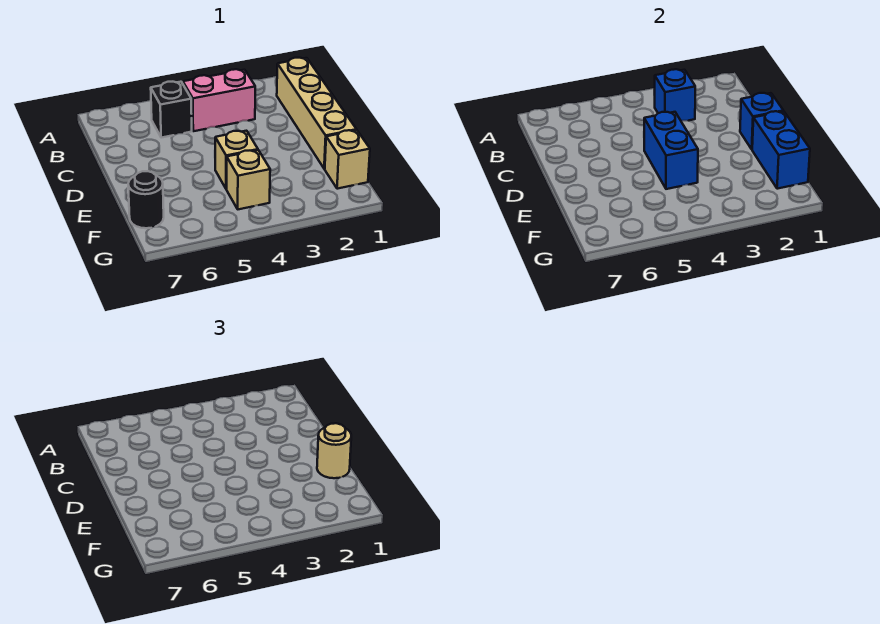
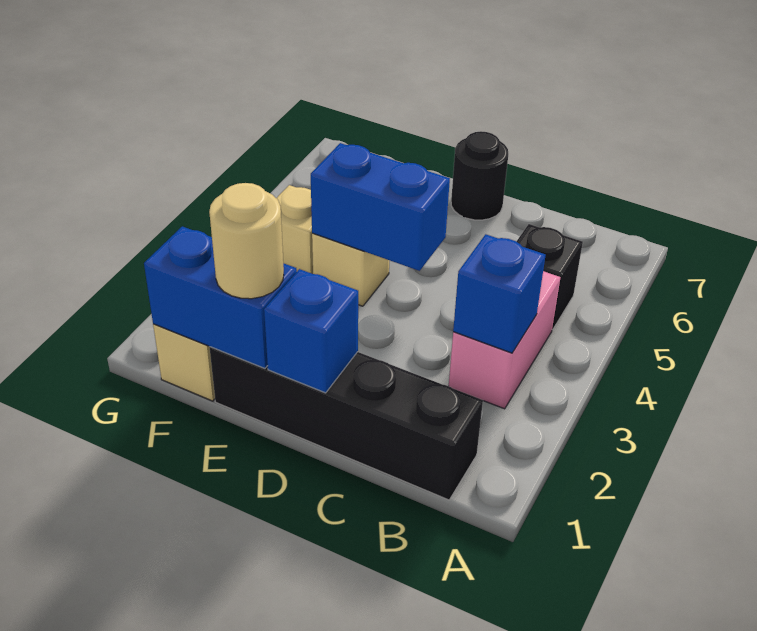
tan brick B1:E1 level 1 -> black brick B1:E1 level 1
black round brick F7 level 1 -> black round brick D7 level 1

